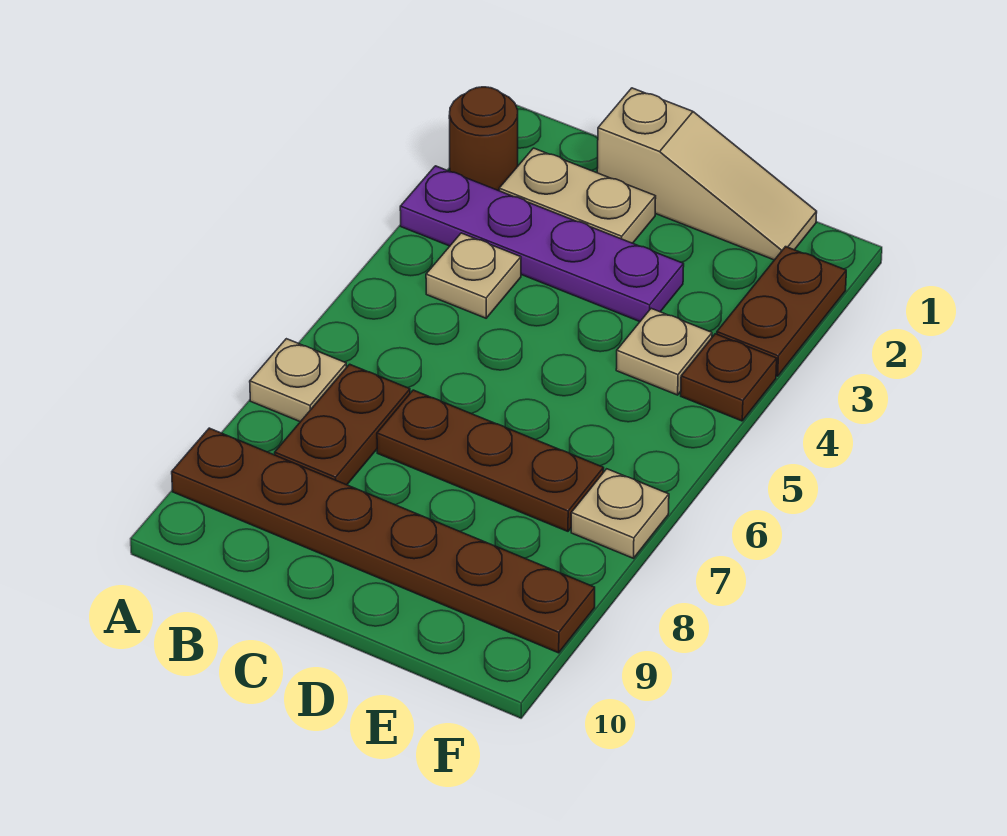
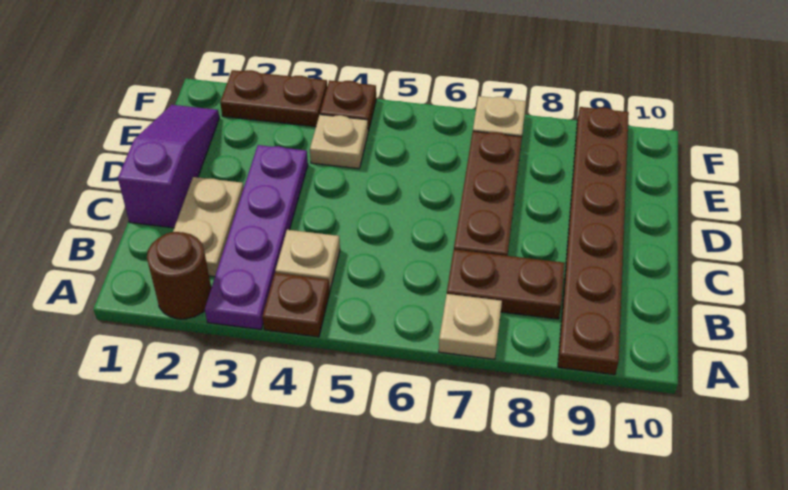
none -> brown plate A4 level 1
tan slope C1:E1 level 1 top C -> purple slope C1:E1 level 1 top C

